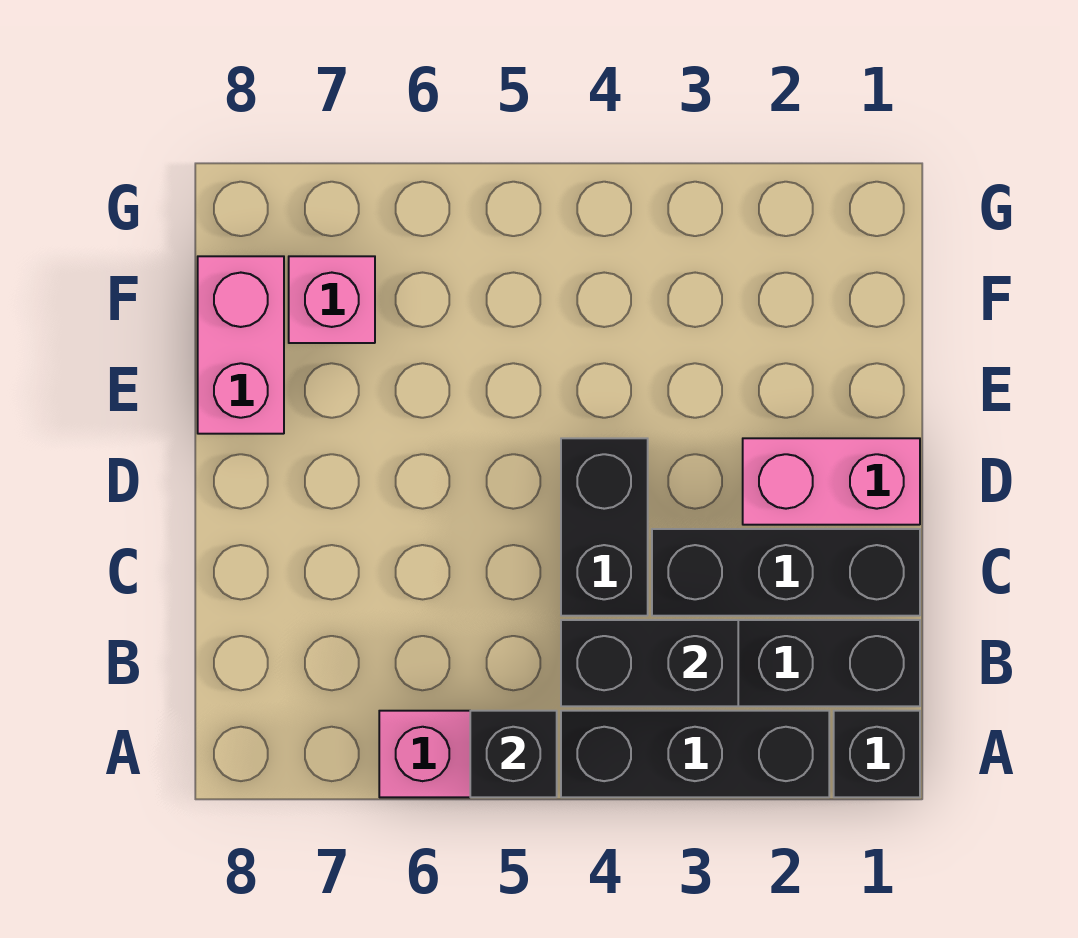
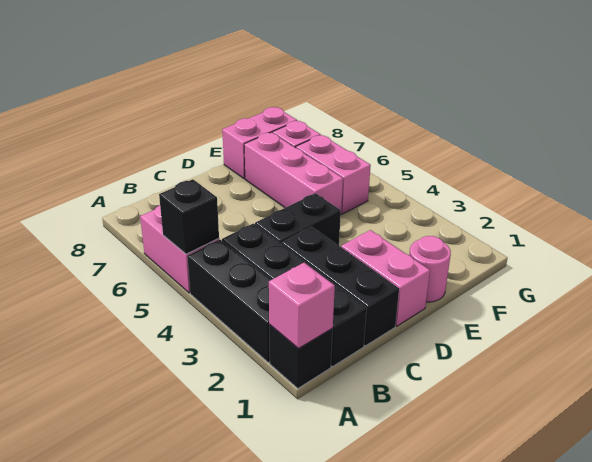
none -> pink brick A1 level 2
black brick B3:B4 level 2 -> none
none -> pink round brick E1 level 1
none -> pink brick E5:E7 level 1
none -> pink brick F5:F6 level 1

